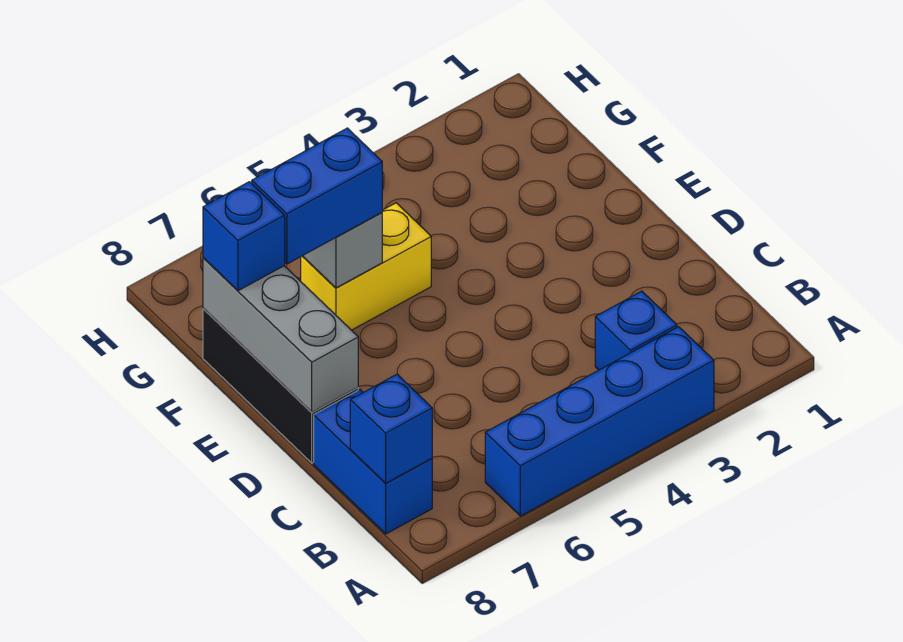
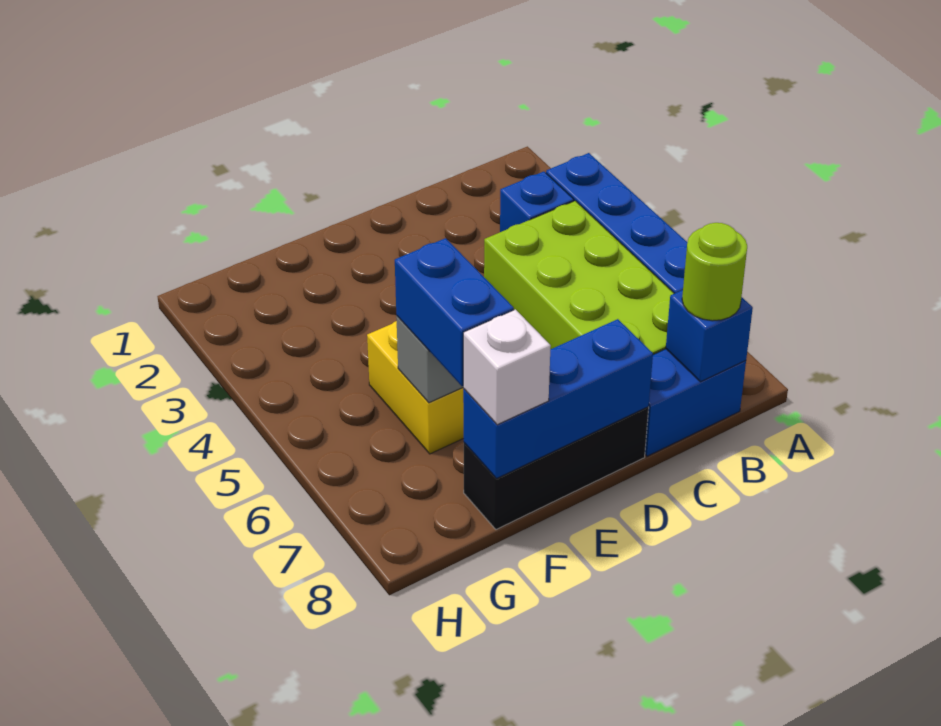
none -> lime brick B4:C7 level 1
none -> lime round brick B8 level 3
grey brick D8:F8 level 2 -> blue brick D8:F8 level 2
blue brick F8 level 3 -> white brick F8 level 3

